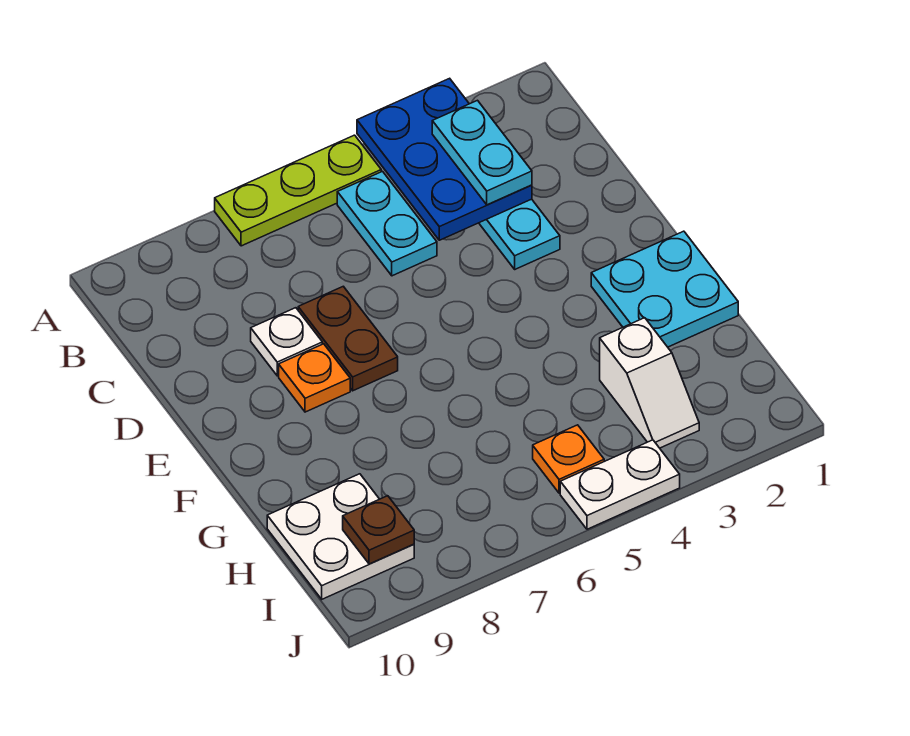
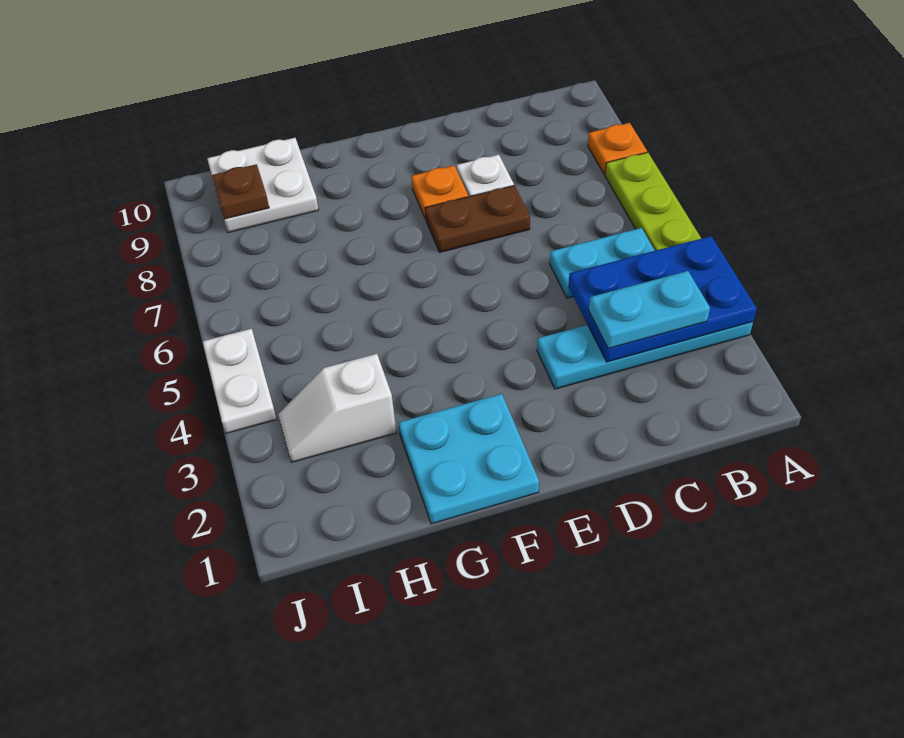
orange plate I5 level 1 -> orange plate A8 level 1

